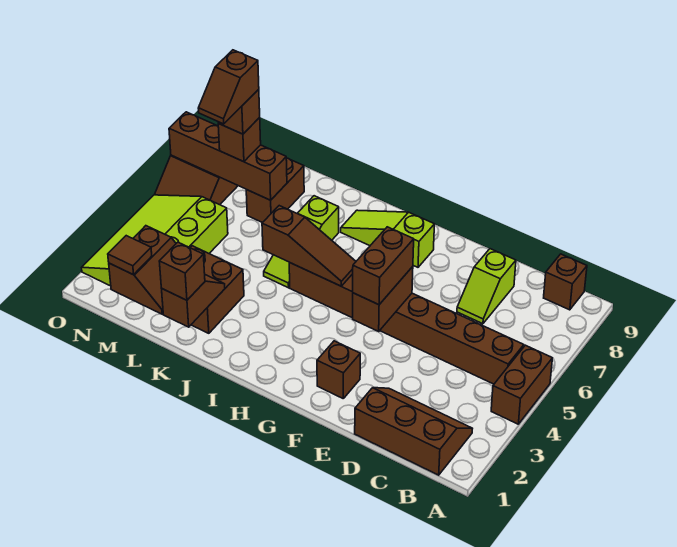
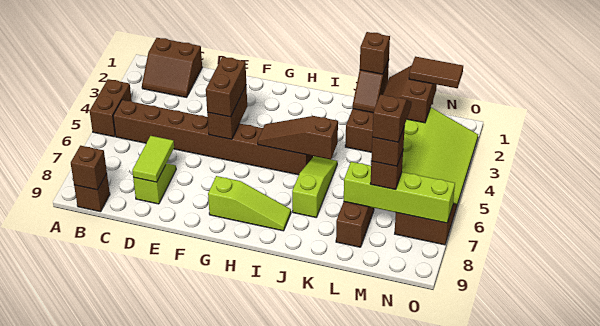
brown slope B1:D2 level 1 top 1 -> brown slope B1:C2 level 1 top 1
none -> lime tile D7:D8 level 2
brown brick F2 level 1 -> brown brick B9 level 2
brown brick L7:O7 level 2 -> lime brick L7:O7 level 2
brown tile M1 level 3 -> brown tile M1:N1 level 3

